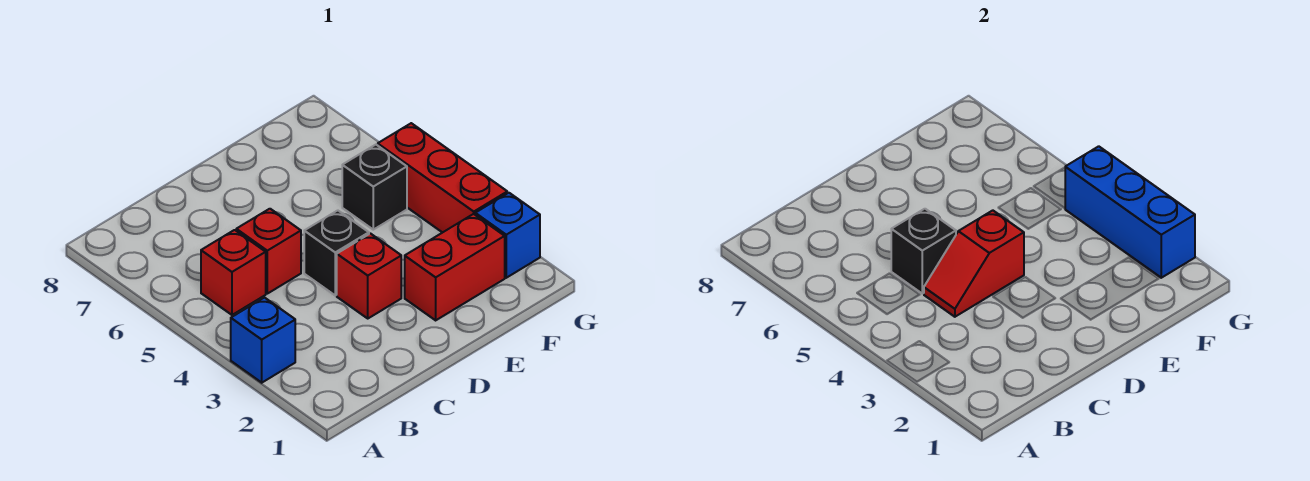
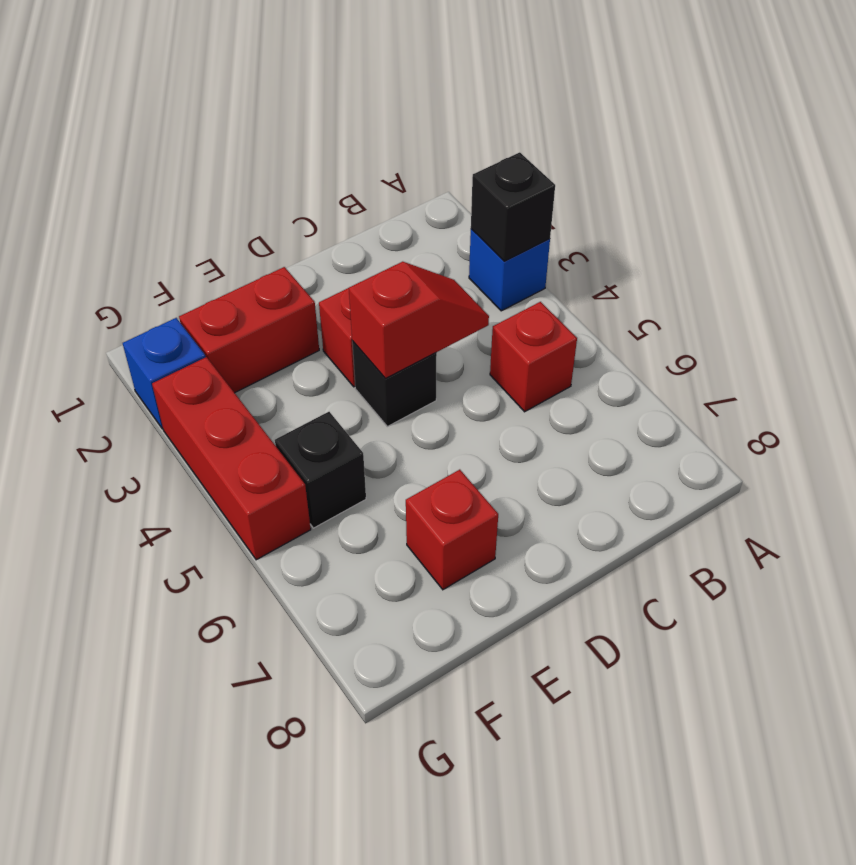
red brick C5 level 1 -> red brick E7 level 1
black brick C5 level 2 -> black brick A3 level 2
blue brick G2:G4 level 2 -> none

